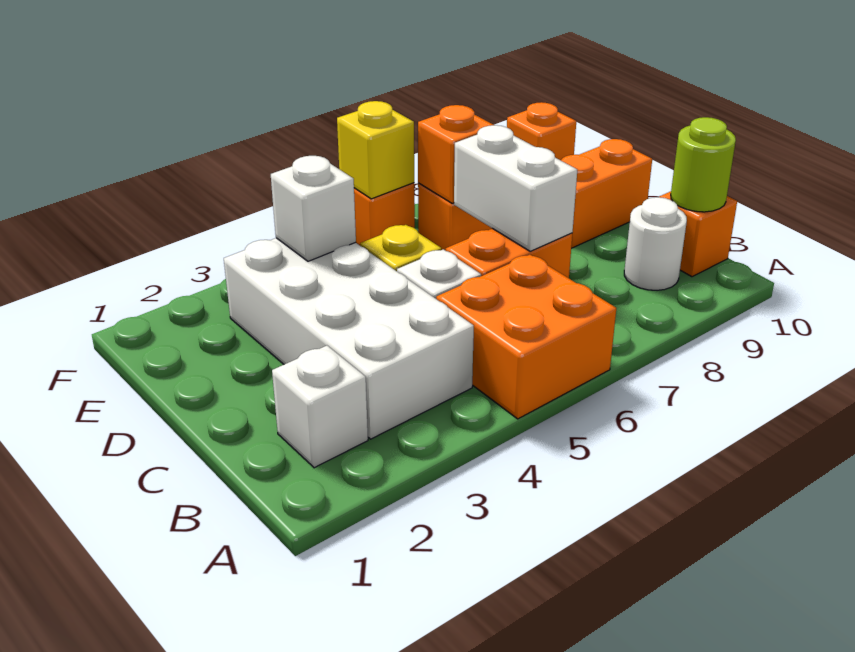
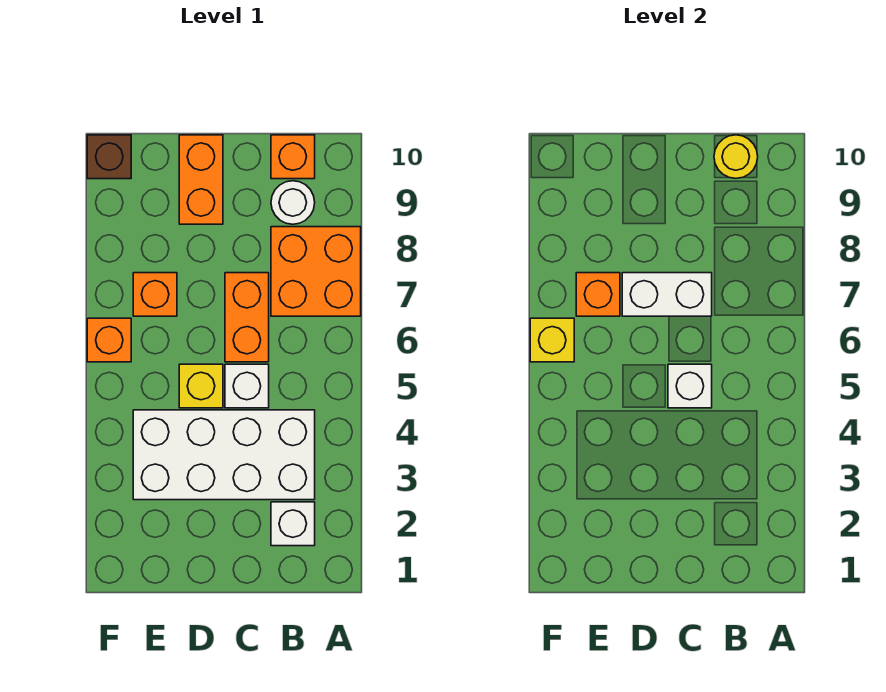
orange brick A5:B6 level 1 -> orange brick A7:B8 level 1
lime round brick B10 level 2 -> yellow round brick B10 level 2
white brick E4 level 2 -> white brick C5 level 2
orange brick F10 level 1 -> brown brick F10 level 1

